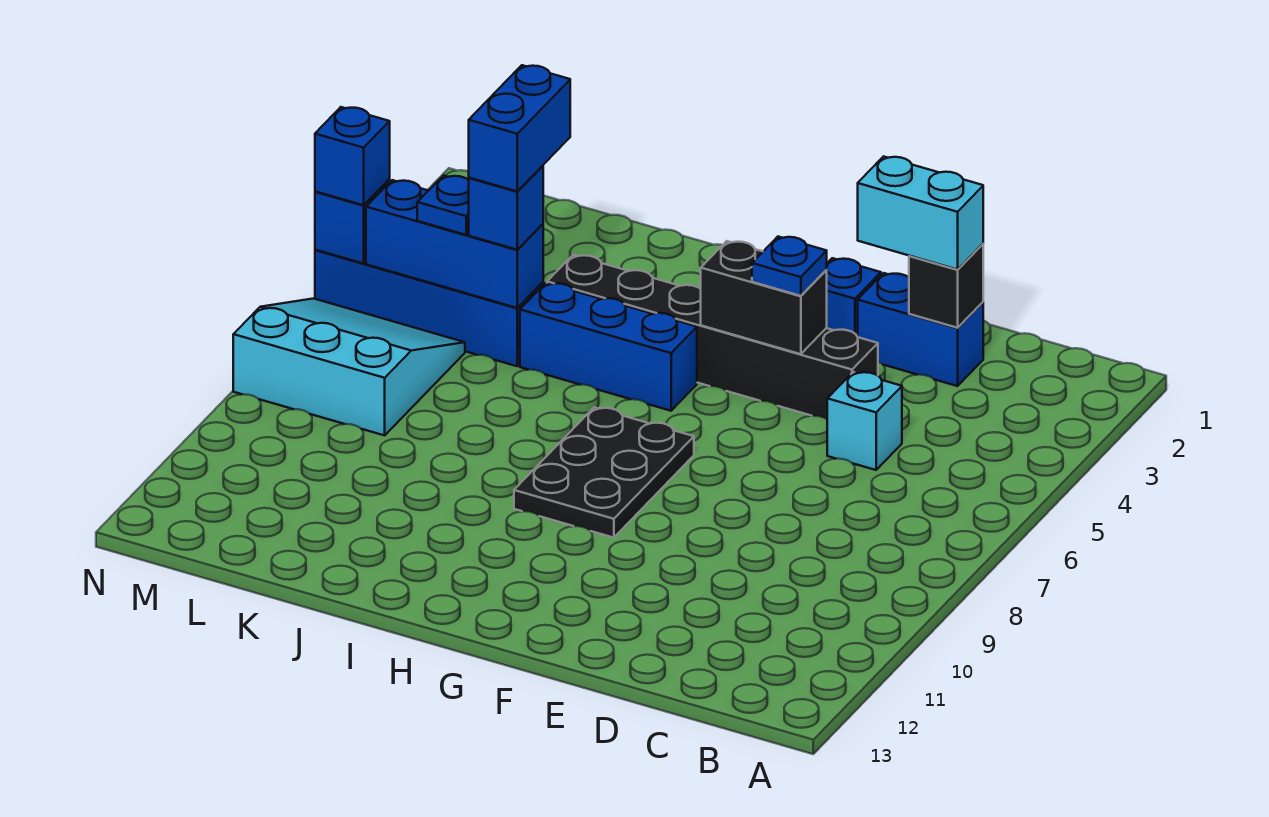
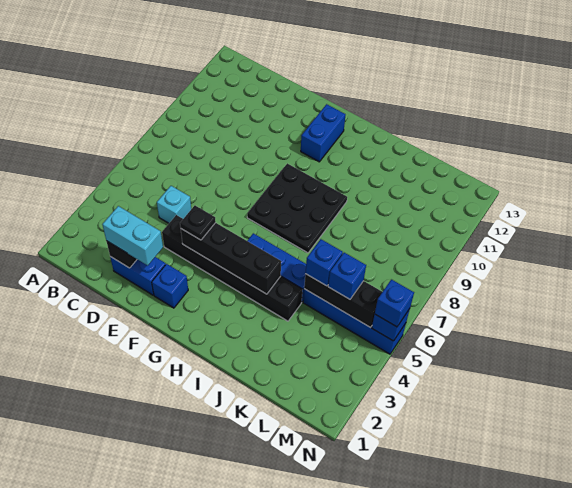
black brick F4:G4 level 2 -> black brick F4:I4 level 2
blue plate F4 level 3 -> black plate F4 level 3
black plate G7:H9 level 1 -> black plate G7:I9 level 1
blue brick K4:K5 level 4 -> blue brick G11:G12 level 1
blue brick K5:M5 level 2 -> black brick K5:M5 level 2
blue plate L5 level 3 -> blue brick L5 level 3
cyan slope L6:N8 level 1 top 8 -> none

